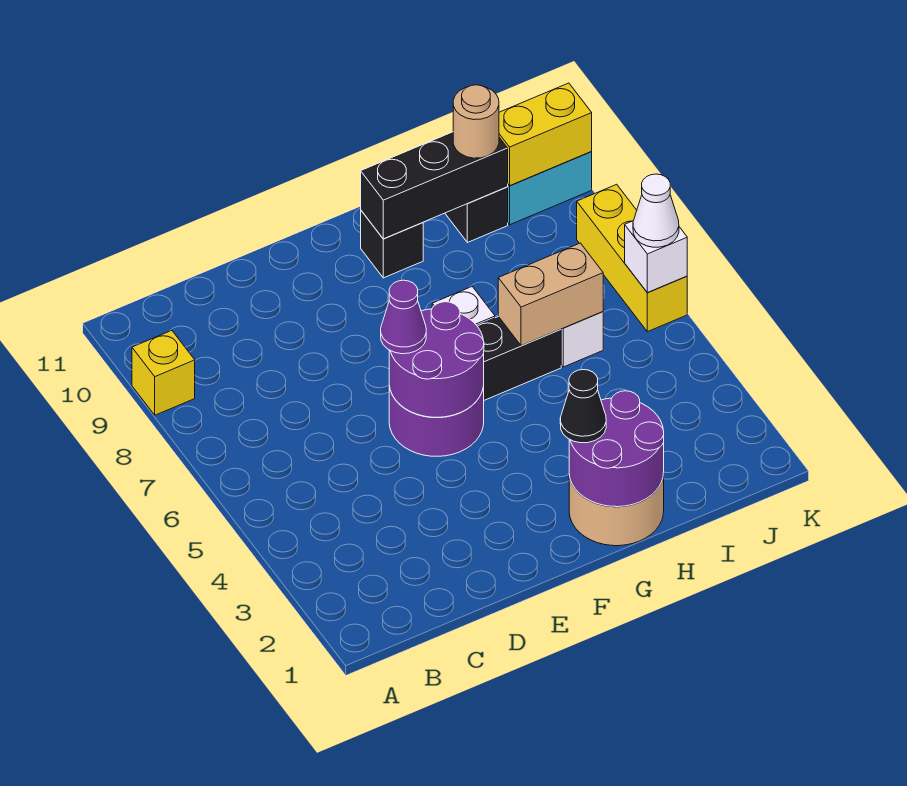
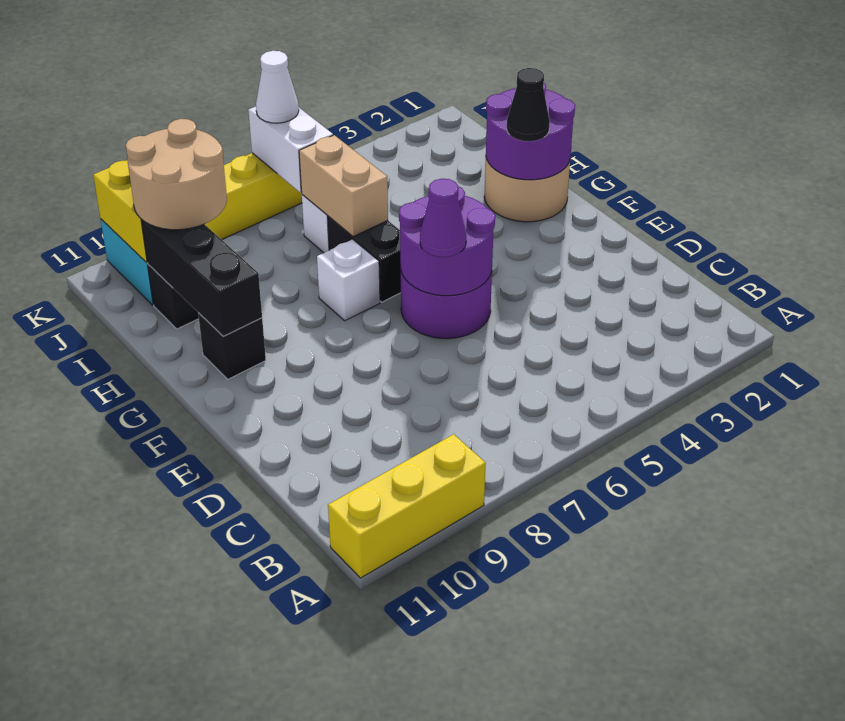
yellow brick A9 level 1 -> yellow brick A9:A11 level 1
tan round brick I10 level 3 -> tan round brick I9:J10 level 3
white brick K6 level 2 -> white brick J6:K6 level 2

